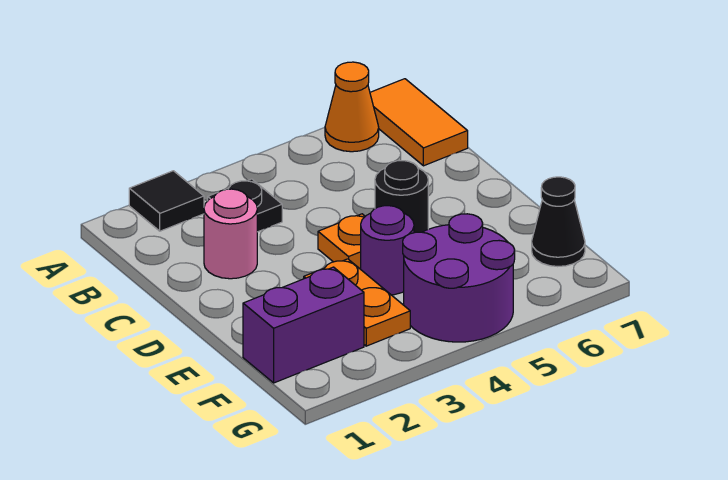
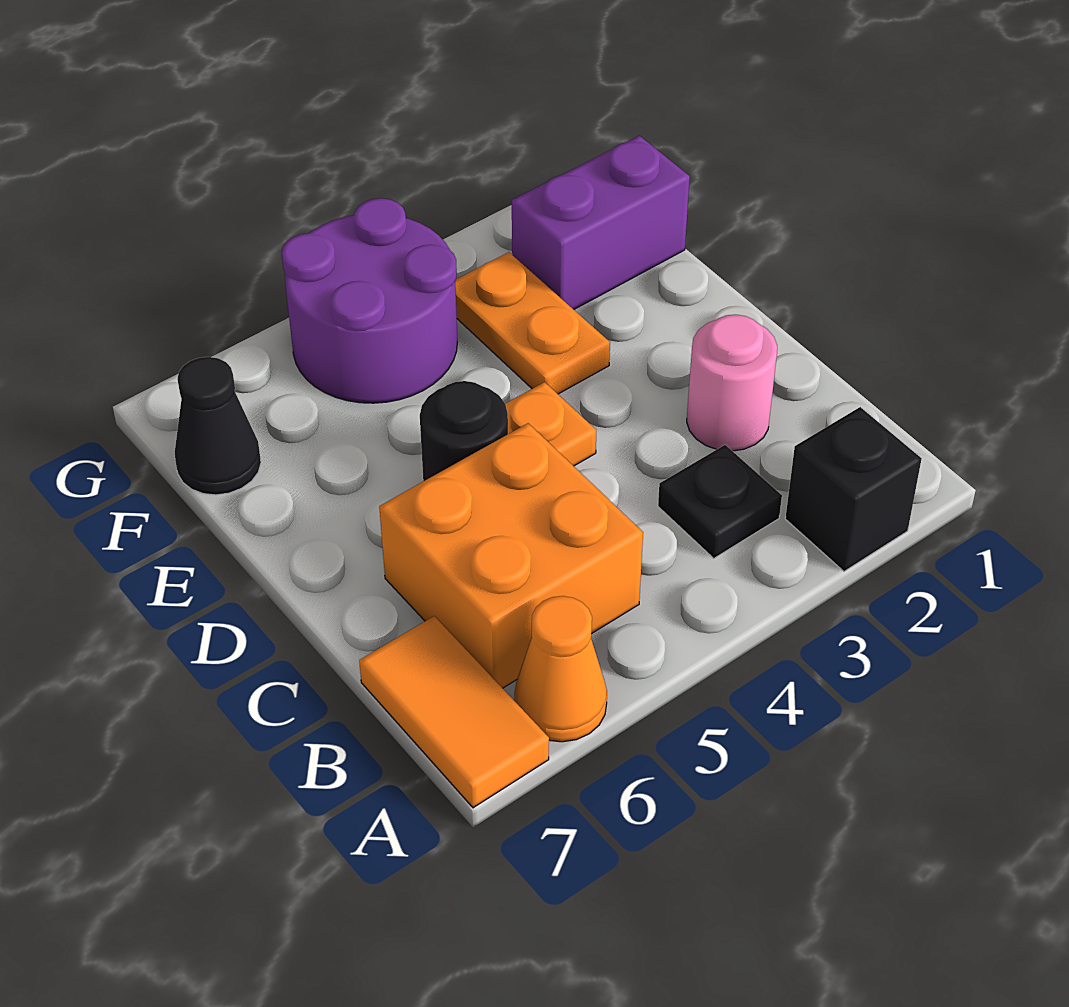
black tile A2 level 1 -> black brick A2 level 1
none -> orange brick B5:C6 level 1
purple round brick E4 level 1 -> none

